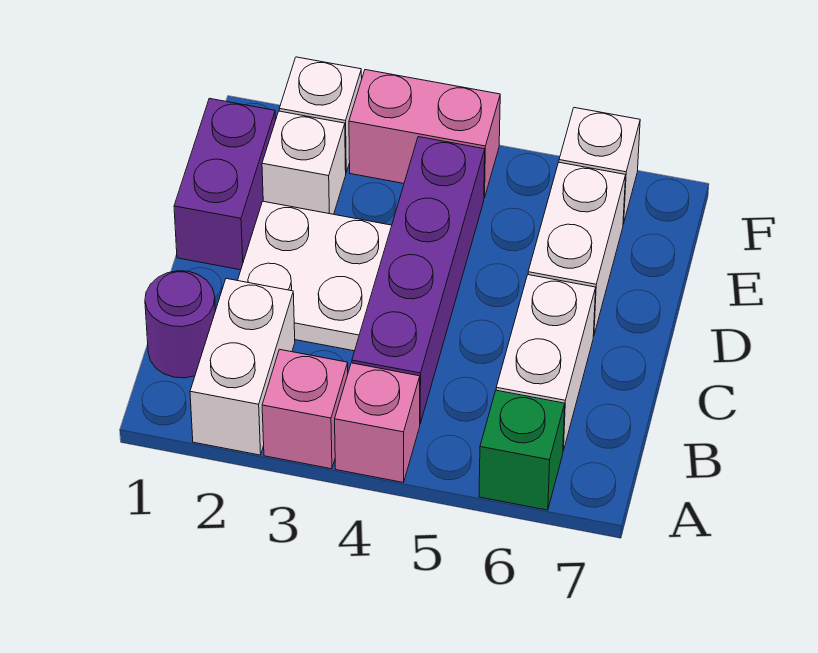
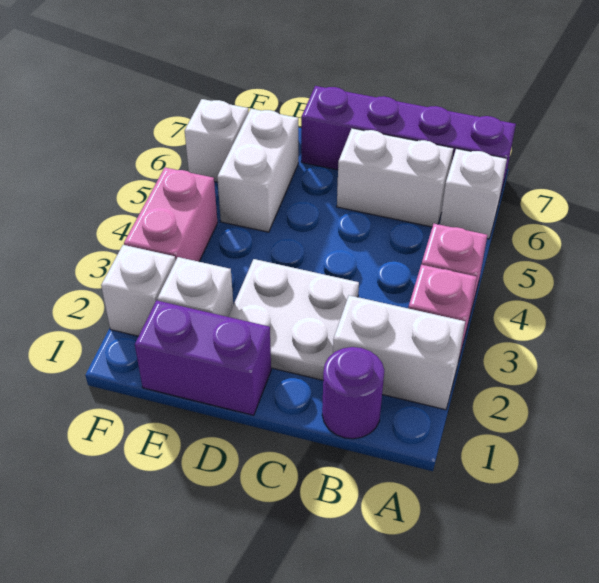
green brick A6 level 1 -> white brick A6 level 1
purple brick B4:E4 level 1 -> purple brick A7:D7 level 1
white brick D6:E6 level 1 -> white brick E5:E6 level 1

